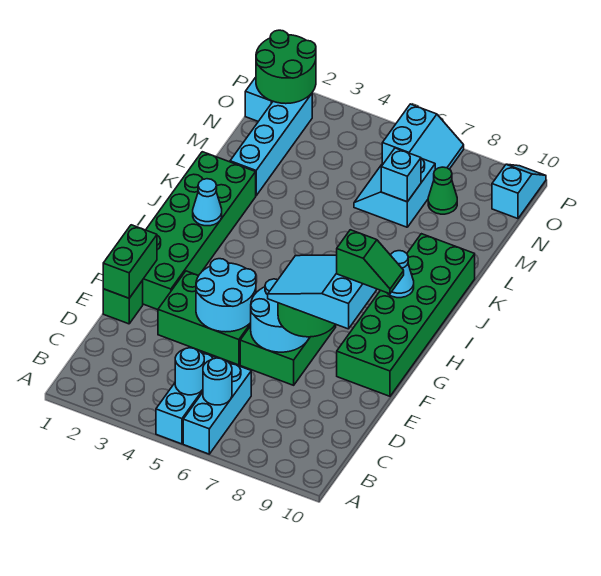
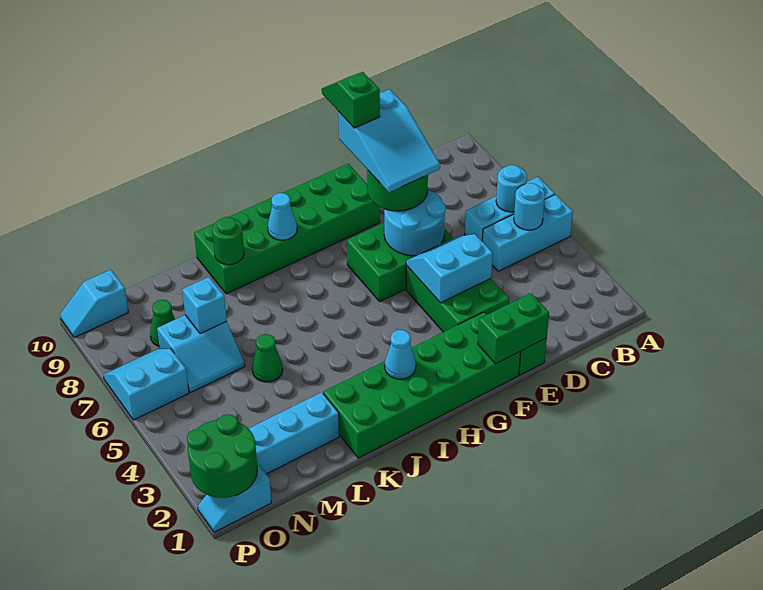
cyan round brick E4:F5 level 2 -> cyan slope E4:F5 level 2 top 4
none -> green round brick K9 level 2
none -> green cone L5 level 1

